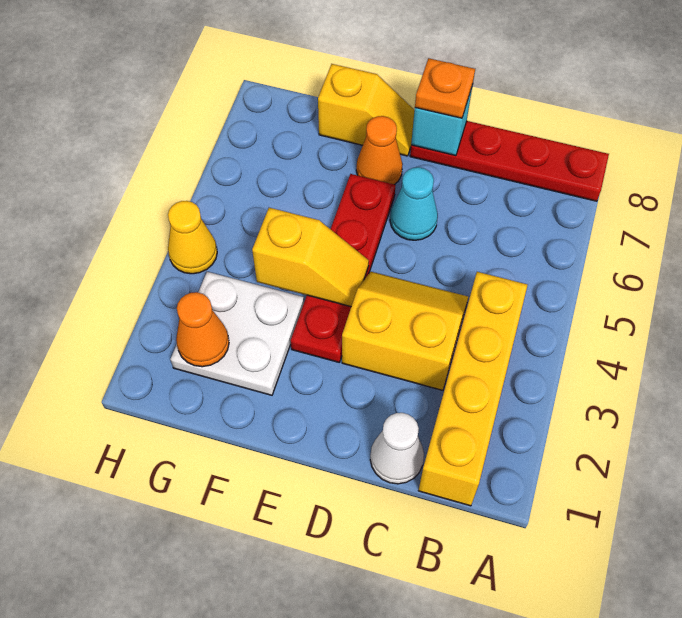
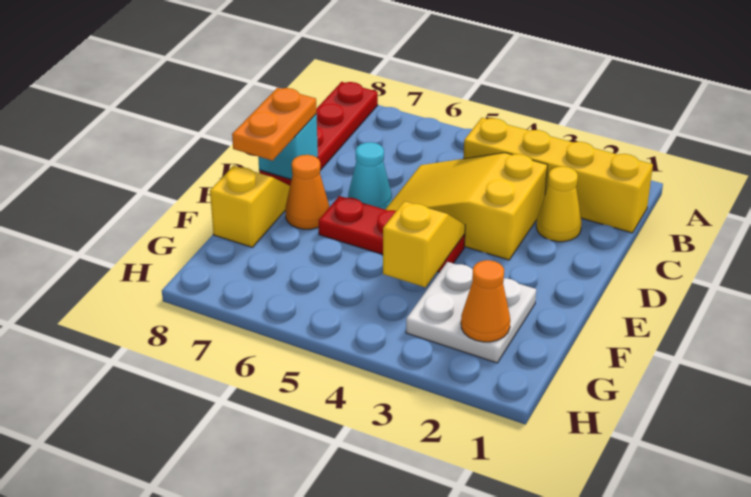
white cone C1 level 1 -> none
yellow slope C3:D4 level 1 top 3 -> yellow slope C3:D5 level 1 top 3
orange plate D8 level 3 -> orange plate D8:E8 level 3
red plate E3:E6 level 1 -> red plate E4:E6 level 1
yellow cone H4 level 1 -> yellow cone C2 level 1

